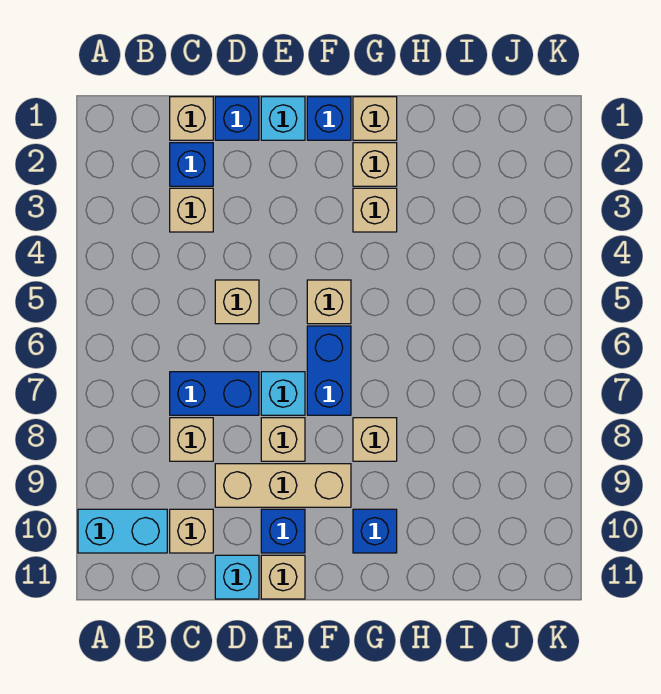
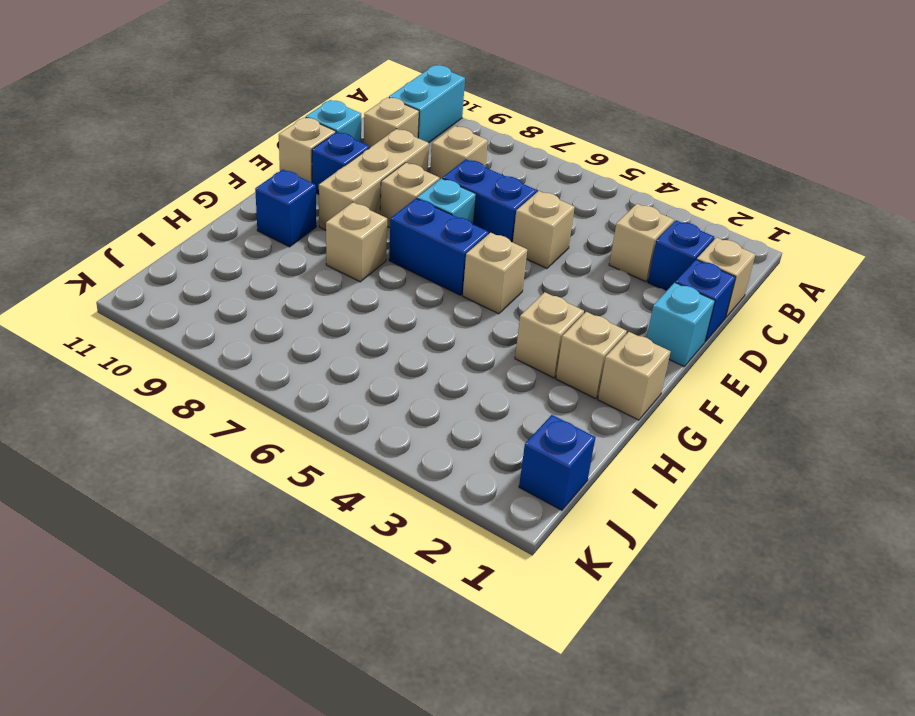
blue brick C7:D7 level 1 -> blue brick D6:D7 level 1
blue brick F1 level 1 -> blue brick J1 level 1

